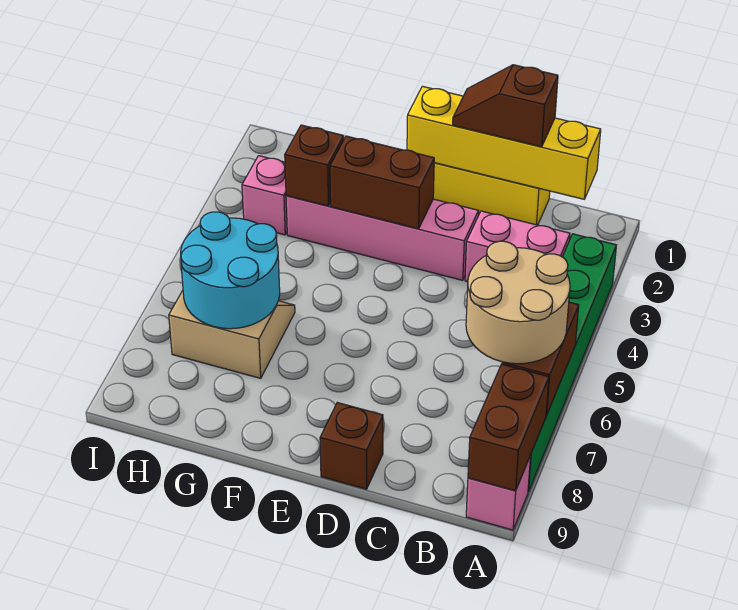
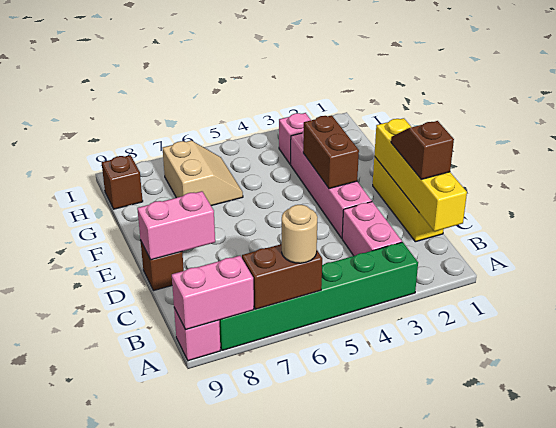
tan round brick A6:B7 level 3 -> tan round brick A6 level 3
brown brick A8:A9 level 2 -> pink brick A8:A9 level 2
none -> pink brick D8:D9 level 2
brown brick G3 level 2 -> brown brick H9 level 1
cyan round brick G6:H7 level 2 -> none

